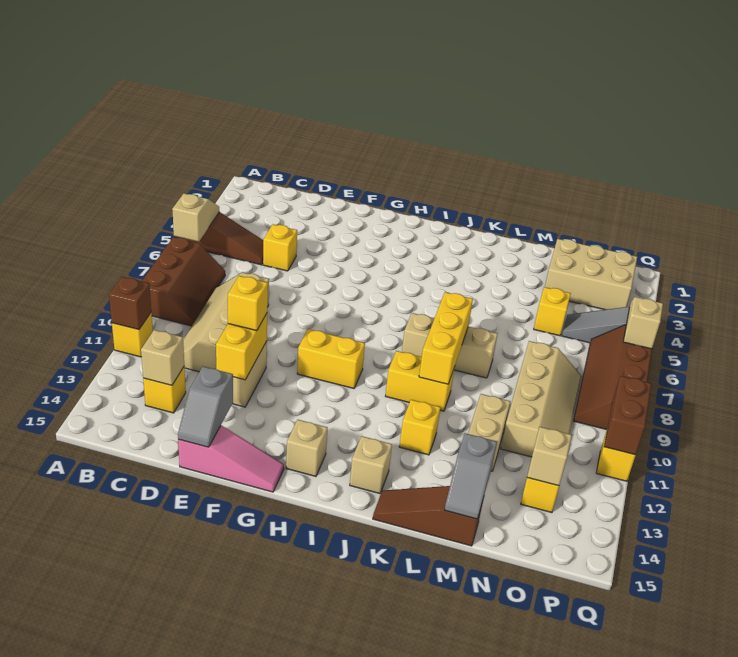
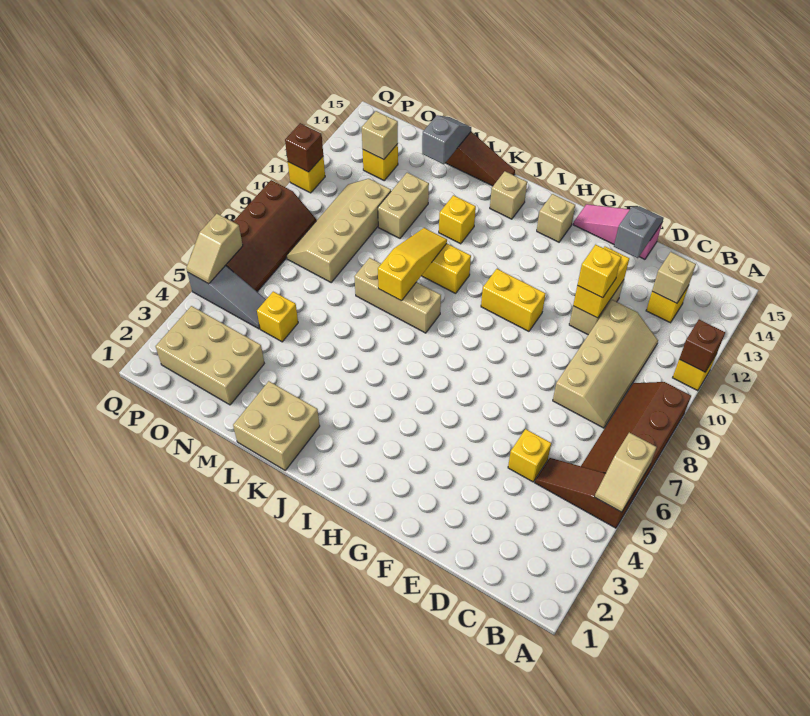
brown slope A7:B9 level 1 top A -> brown slope A6:B9 level 1 top A
none -> tan brick K1:L2 level 1
yellow brick K8:K10 level 2 -> yellow slope K8:K10 level 2 top 8
brown brick Q10:Q11 level 2 -> brown brick Q11 level 2

